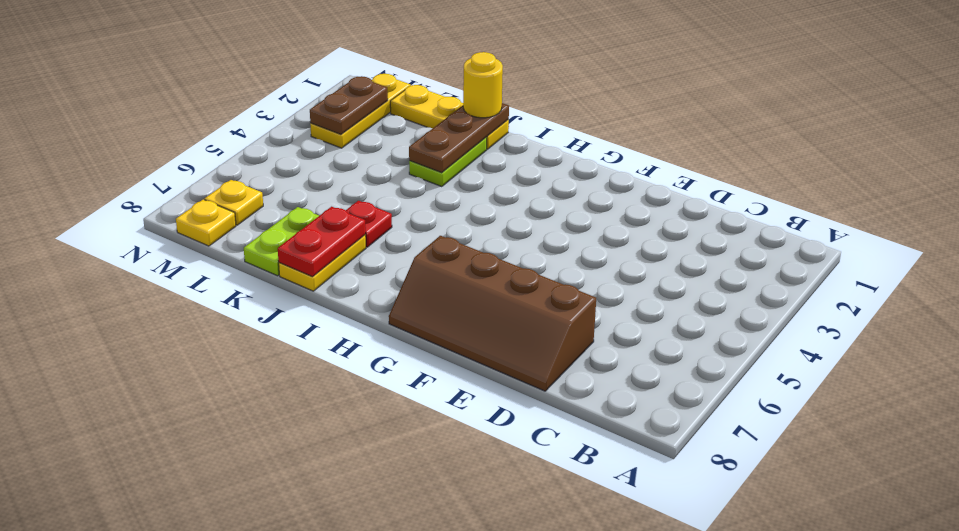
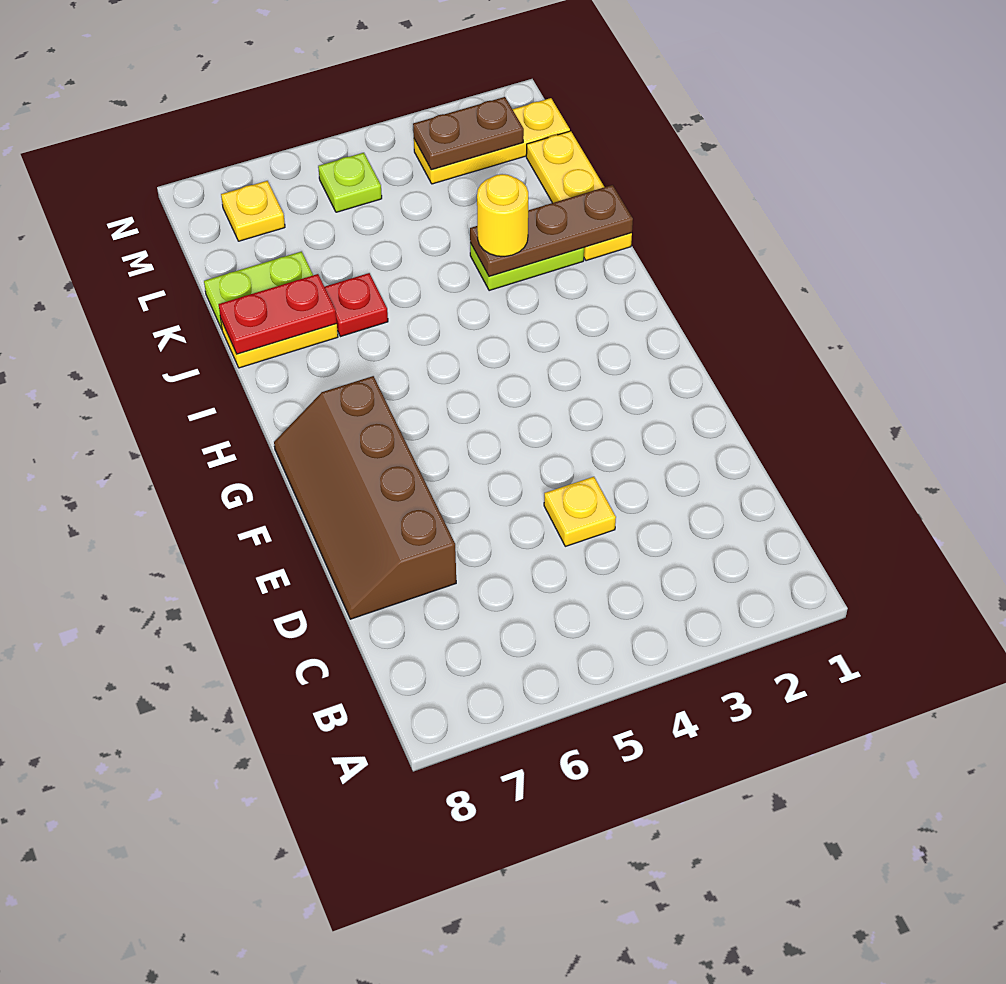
yellow round brick J1 level 3 -> yellow round brick J3 level 3
none -> lime plate M5 level 1
yellow plate M8 level 1 -> yellow plate D4 level 1

